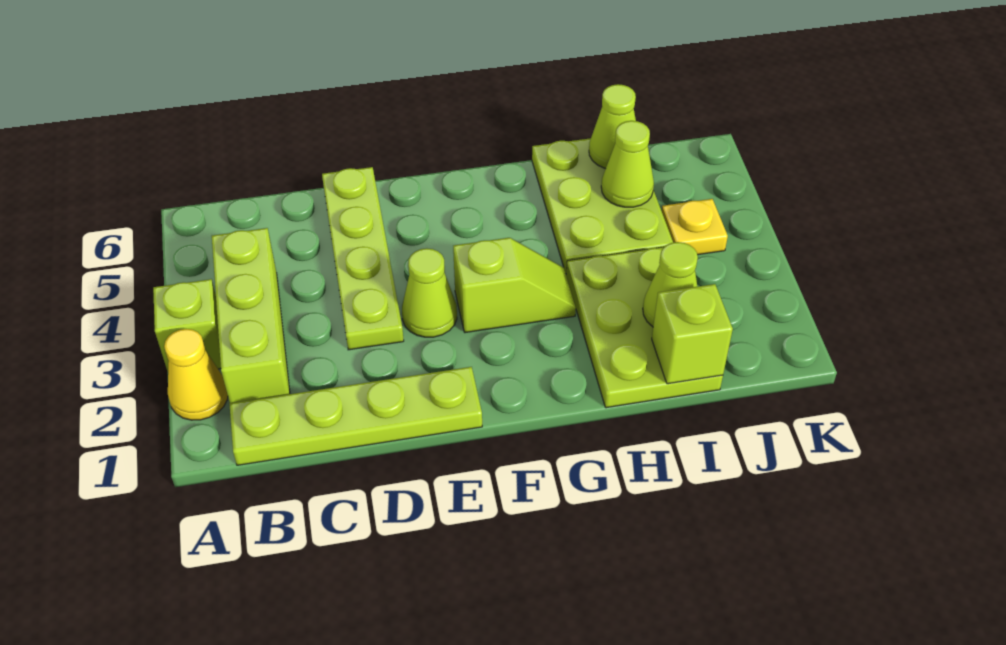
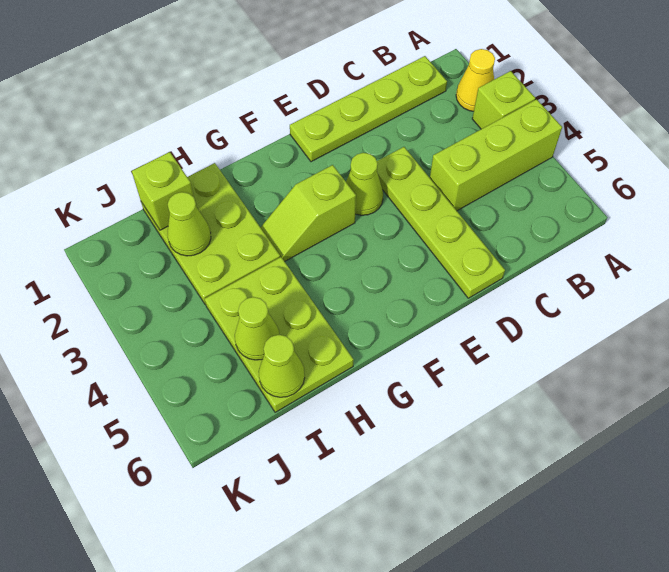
lime brick B2:B4 level 1 -> lime brick A4:C4 level 1
yellow plate J4 level 1 -> none

